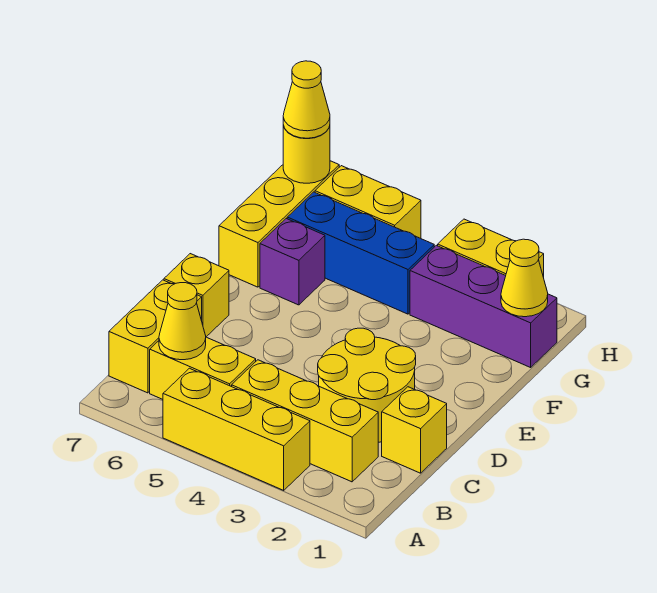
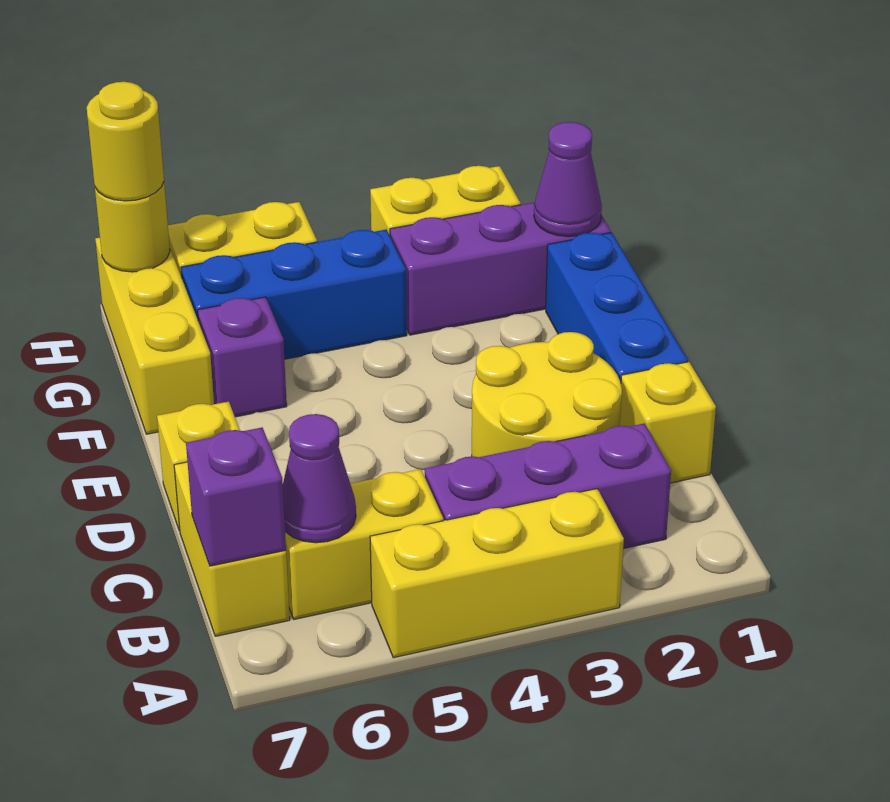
yellow brick B2:B4 level 1 -> purple brick B2:B4 level 1
yellow cone B6 level 2 -> purple cone B6 level 2
none -> purple brick B7 level 2
none -> blue brick D1:F1 level 1
yellow cone G1 level 2 -> purple cone G1 level 2
yellow cone H7 level 3 -> yellow round brick H7 level 3

